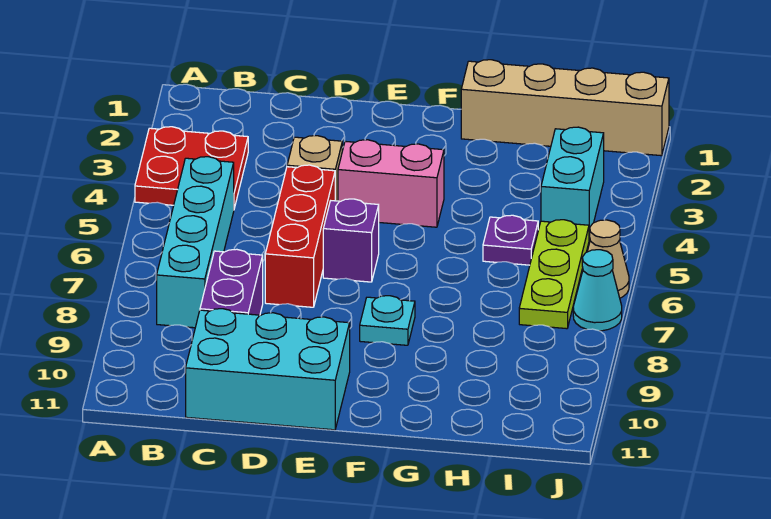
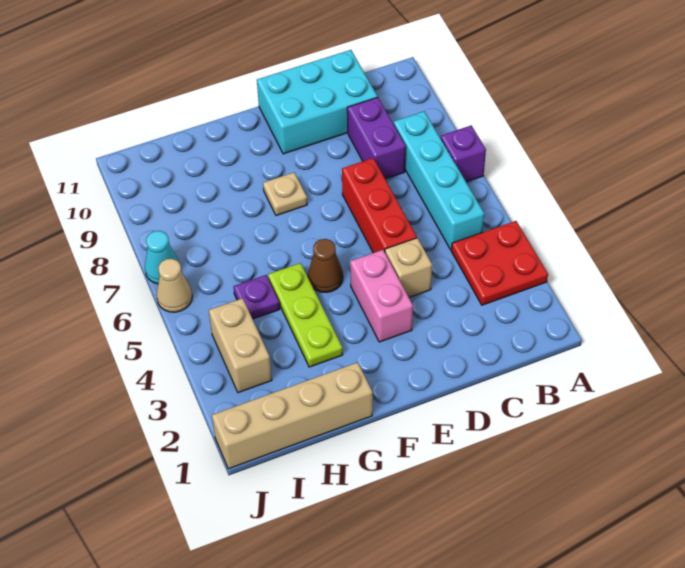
pink brick E4:F4 level 1 -> pink brick E3:E4 level 1
purple brick E6 level 1 -> purple brick A7 level 1
none -> brown cone F5 level 1
cyan plate F8 level 1 -> tan plate F8 level 1
cyan brick I3:I4 level 1 -> tan brick I3:I4 level 1
lime plate I5:I7 level 1 -> lime plate G3:G5 level 1

